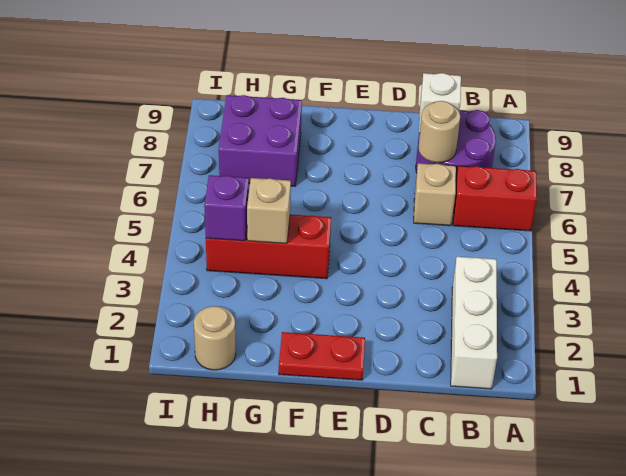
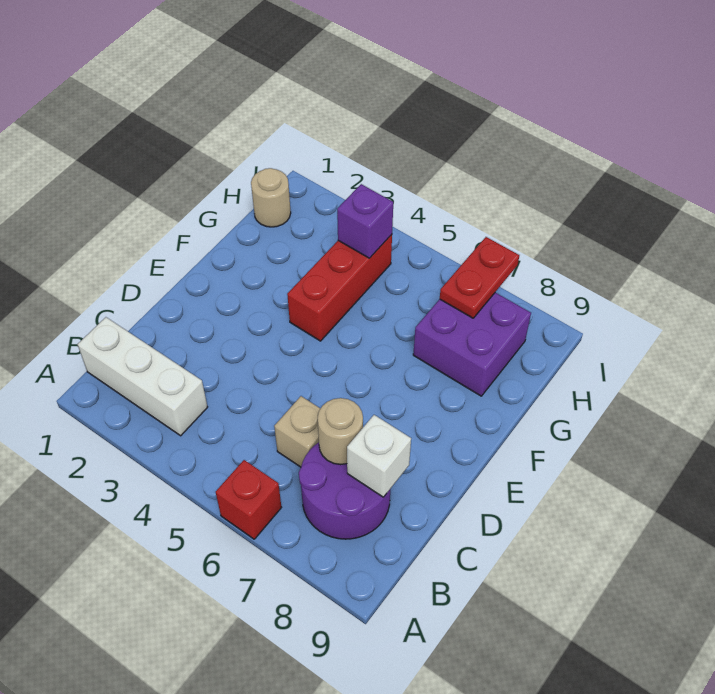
red brick A6:B6 level 1 -> red brick A6 level 1
red plate E1:F1 level 1 -> red plate H7:I7 level 2
tan brick G4 level 2 -> none

